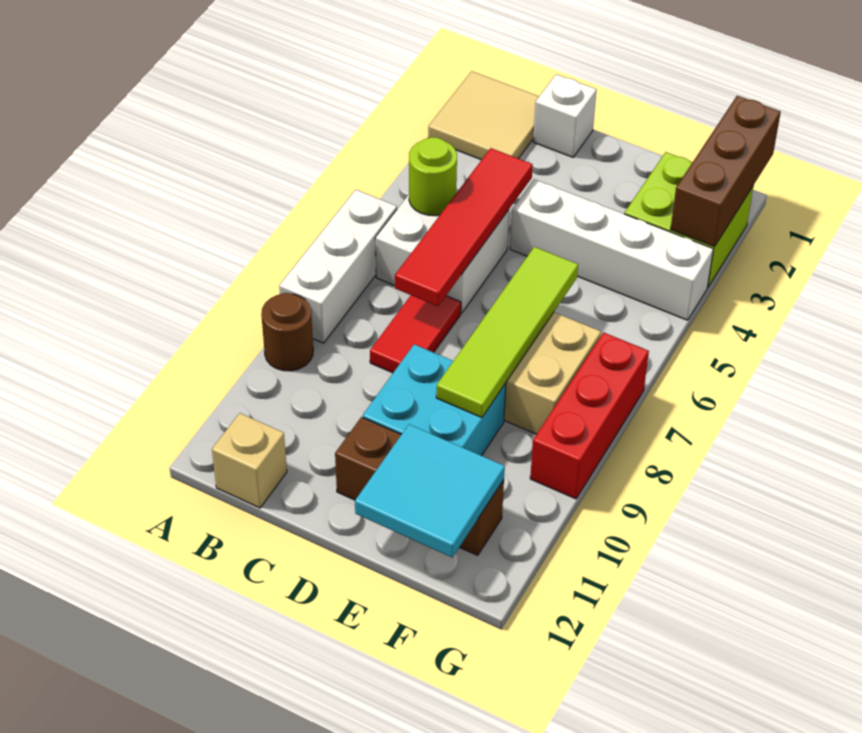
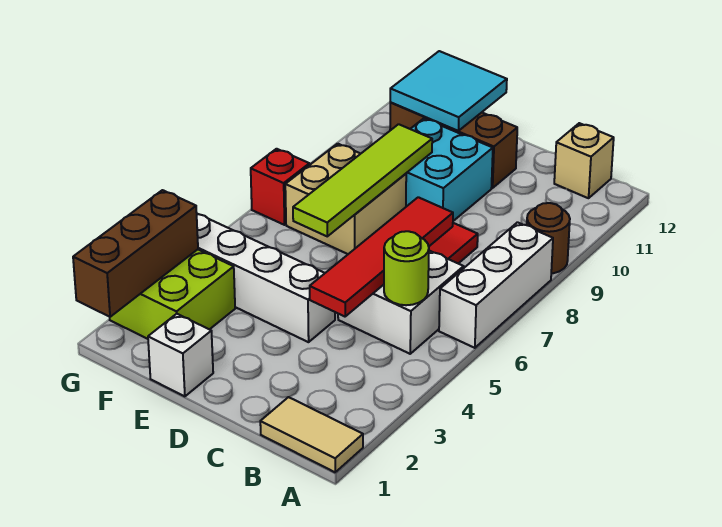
tan tile A1:B2 level 1 -> tan tile A1:B1 level 1
white brick C1 level 1 -> white brick E1 level 1
red brick G7:G9 level 1 -> red brick G7 level 1

